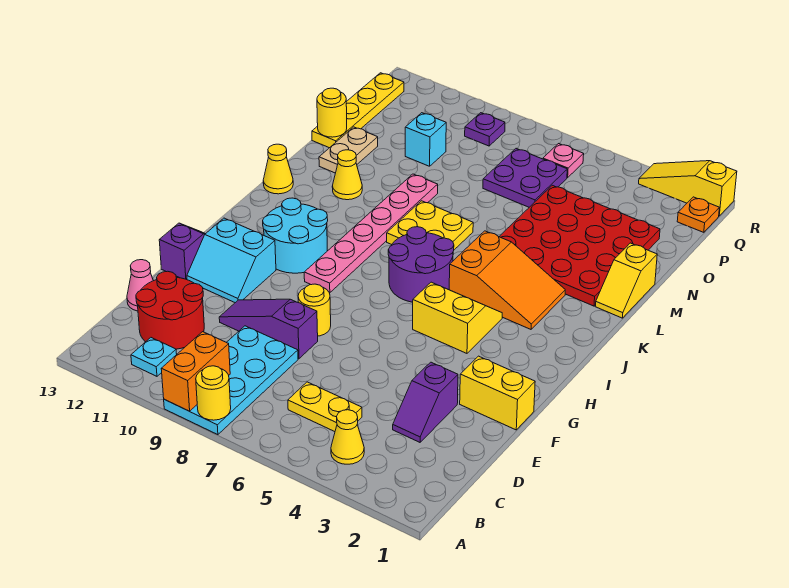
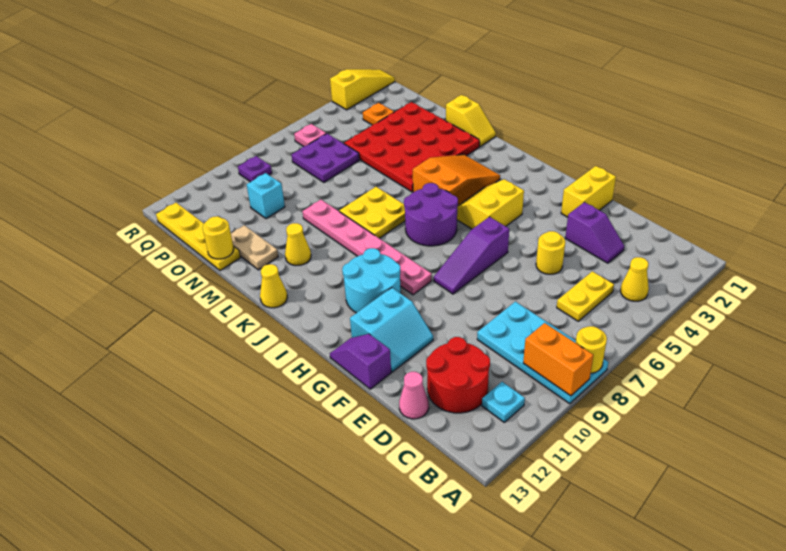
purple slope E8:E10 level 1 top 8 -> purple slope G6:G8 level 1 top 6
yellow round brick F8 level 1 -> yellow round brick E5 level 1
orange plate Q1 level 1 -> orange plate P3 level 1
yellow slope R1:R3 level 1 top 1 -> yellow slope R1:R3 level 1 top 3

